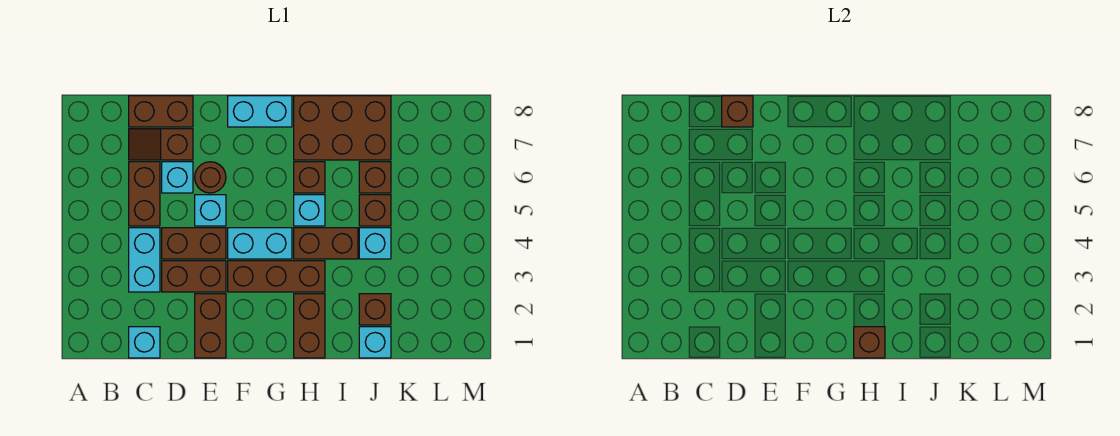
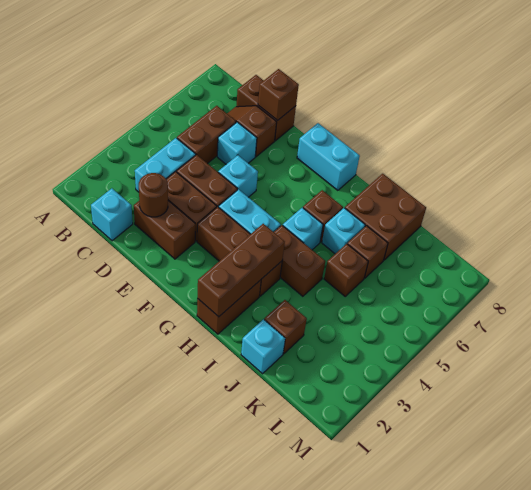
brown brick E1:E2 level 1 -> brown brick D2:E2 level 1
brown round brick E6 level 1 -> brown round brick D2 level 2
brown brick H1 level 2 -> brown brick H1:H3 level 2
brown brick H7:J8 level 1 -> brown brick I7:J8 level 1
cyan brick J4 level 1 -> cyan brick I6 level 1

